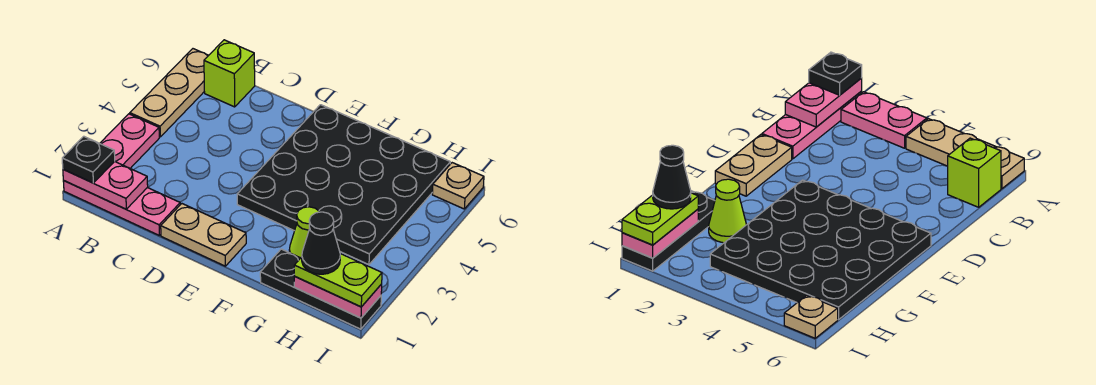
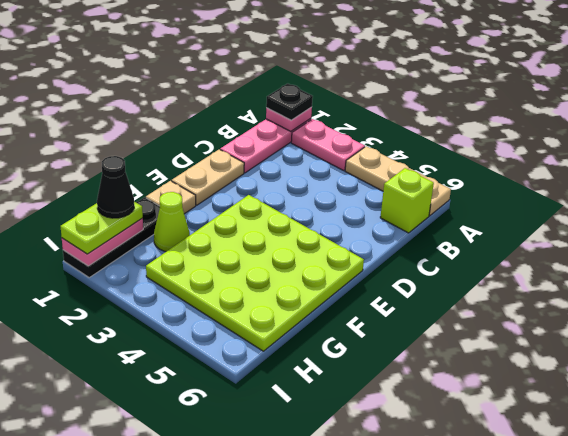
pink plate A1:B1 level 2 -> pink plate A1 level 2
black plate E3:H6 level 1 -> lime plate E3:H6 level 1
tan plate I6 level 1 -> tan plate F1 level 1

